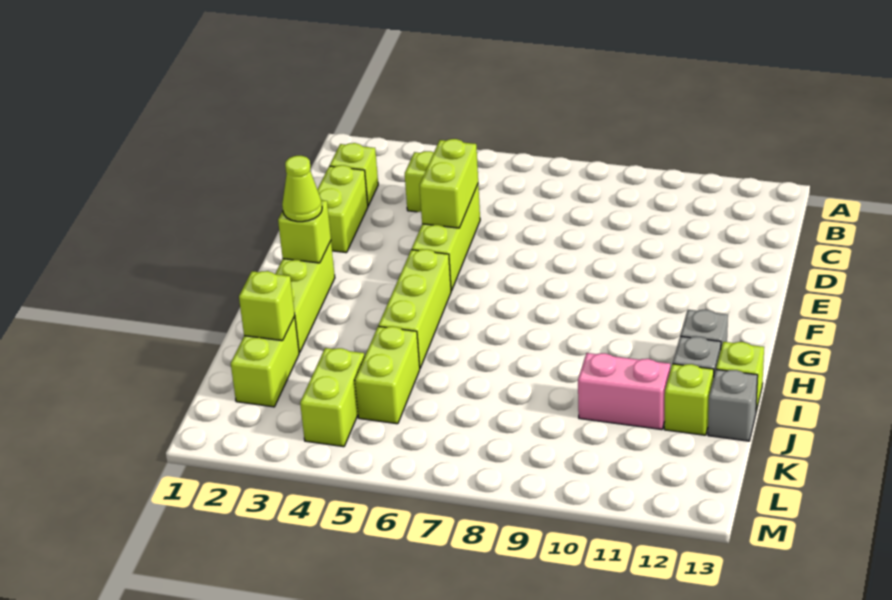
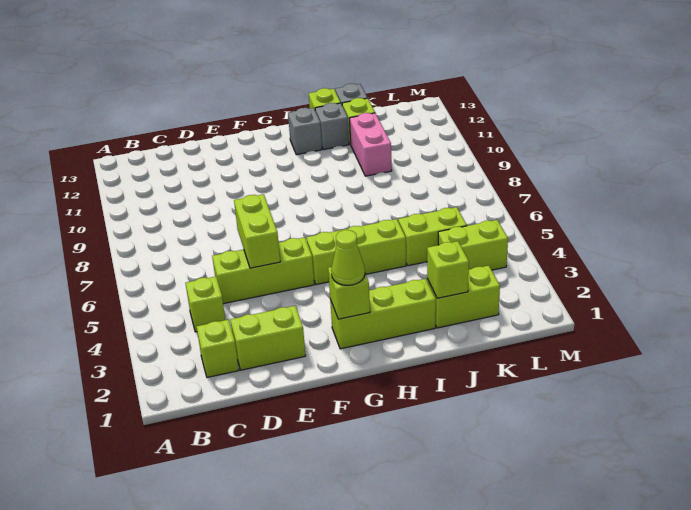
lime brick D5:E5 level 2 -> lime brick E5:E6 level 2

